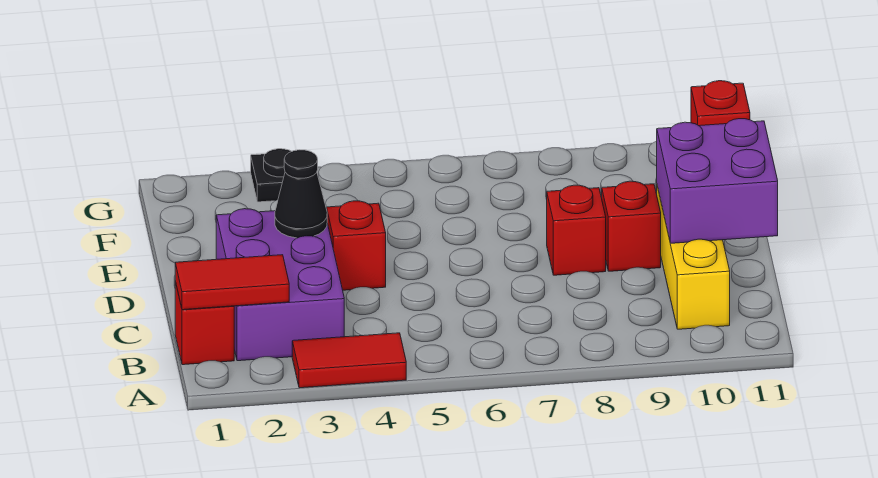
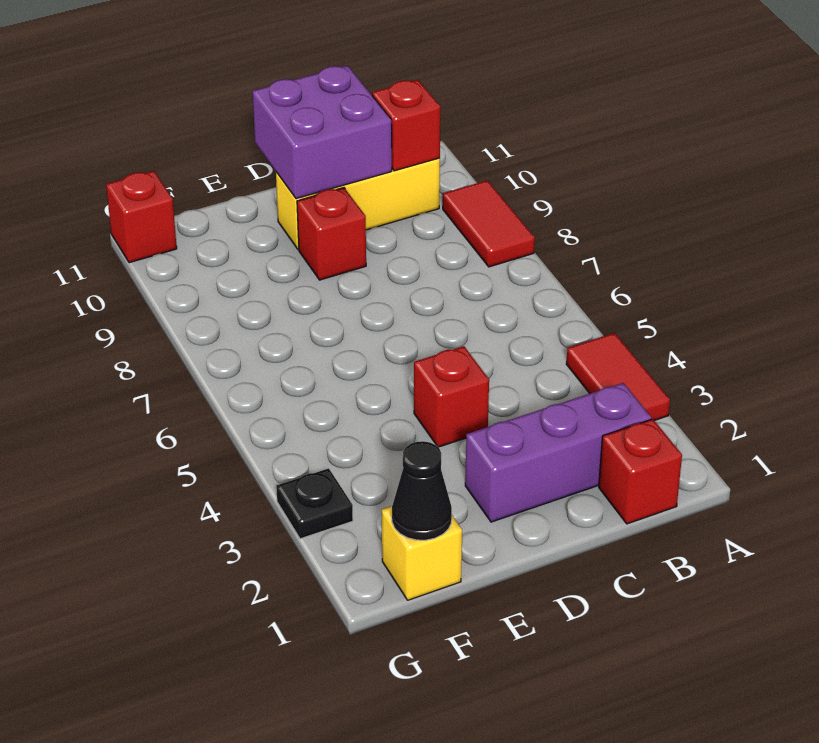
red tile B1:B2 level 2 -> red tile A8:A9 level 1
purple brick B2:D3 level 1 -> purple brick B2:D2 level 1
black cone D3 level 2 -> black cone F1 level 2
red brick D8 level 1 -> red brick B10 level 2
none -> yellow brick F1 level 1

